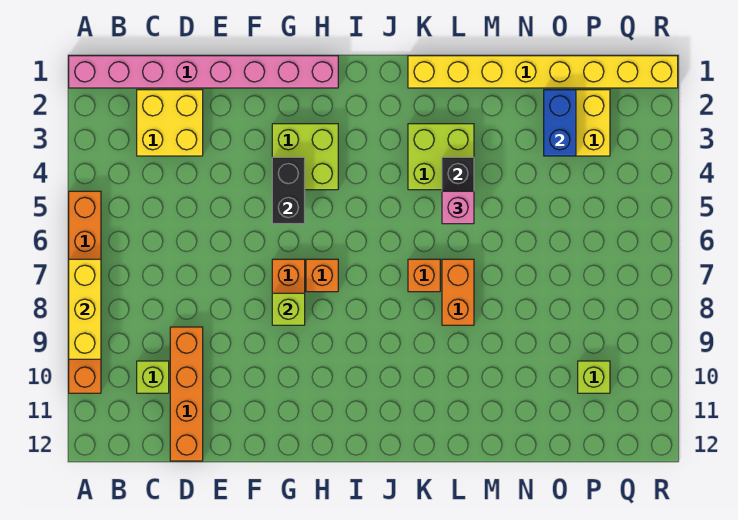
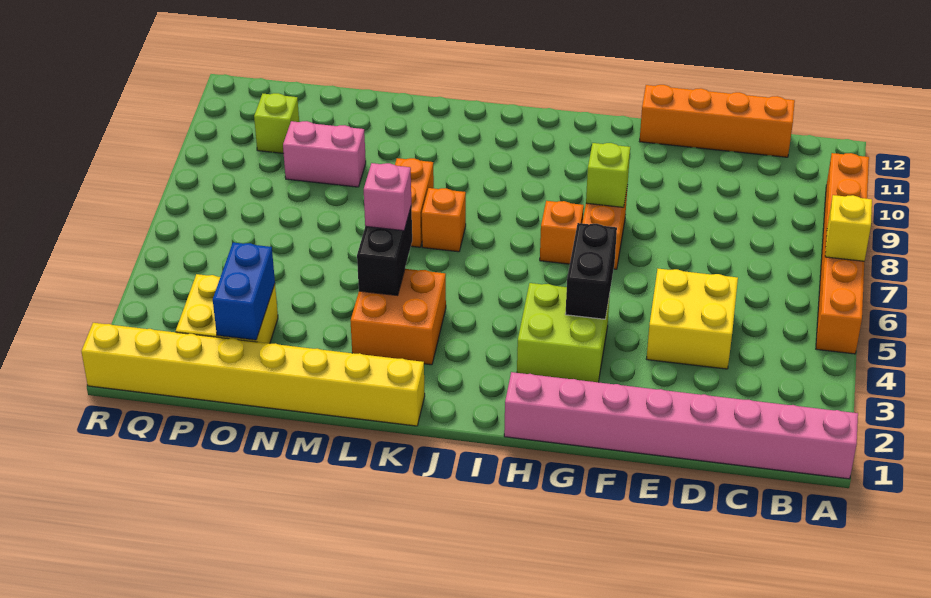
yellow brick A7:A9 level 2 -> yellow brick A7 level 2
yellow brick C2:D3 level 1 -> yellow brick D4:E5 level 1
lime brick C10 level 1 -> none
orange brick D9:D12 level 1 -> orange brick C12:F12 level 1
lime brick K3:L4 level 1 -> orange brick K3:L4 level 1
none -> pink brick N9:O9 level 1

